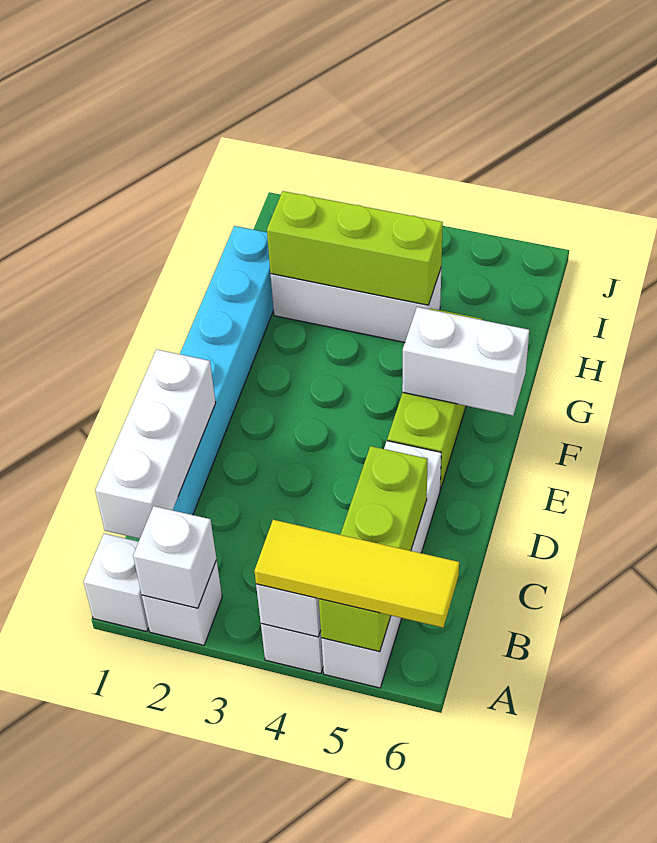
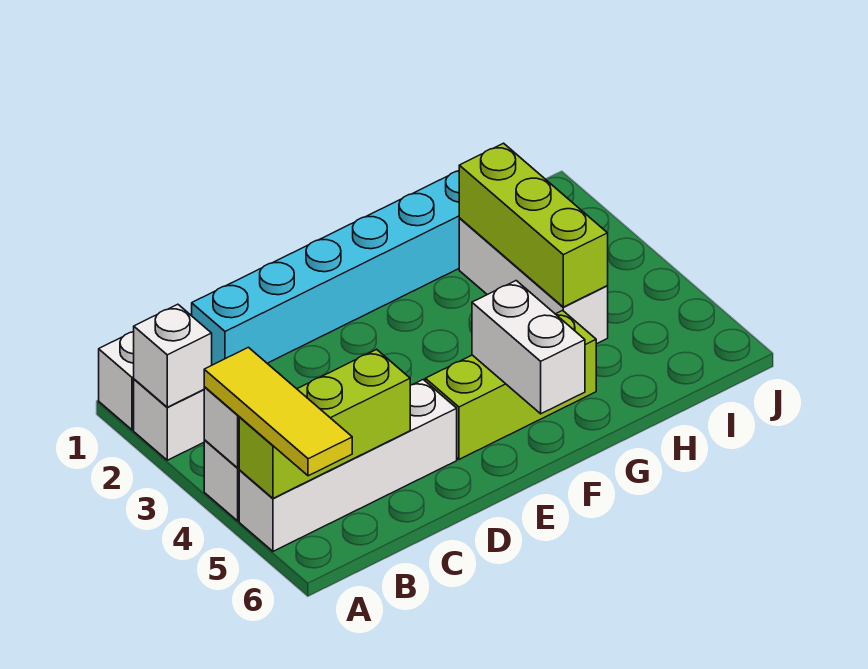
white brick B1:D1 level 2 -> none

